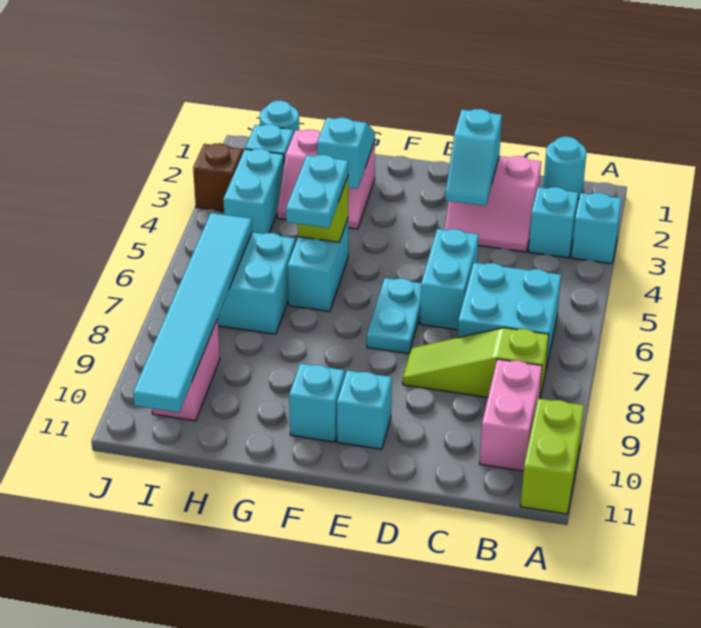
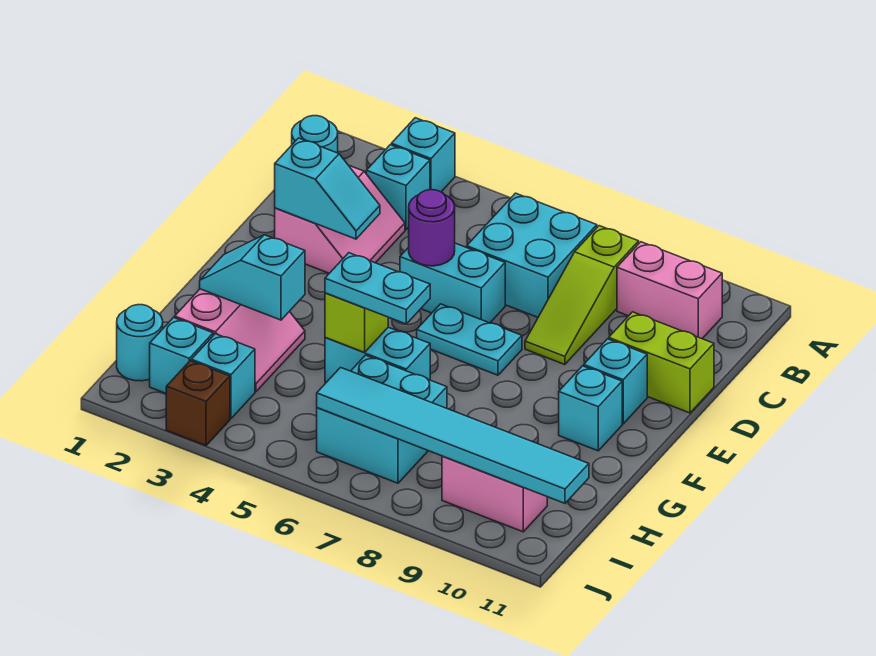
lime brick A10:A11 level 1 -> lime brick D10:D11 level 1
none -> purple round brick D5 level 2
cyan brick I3:I4 level 1 -> cyan brick I3 level 1

